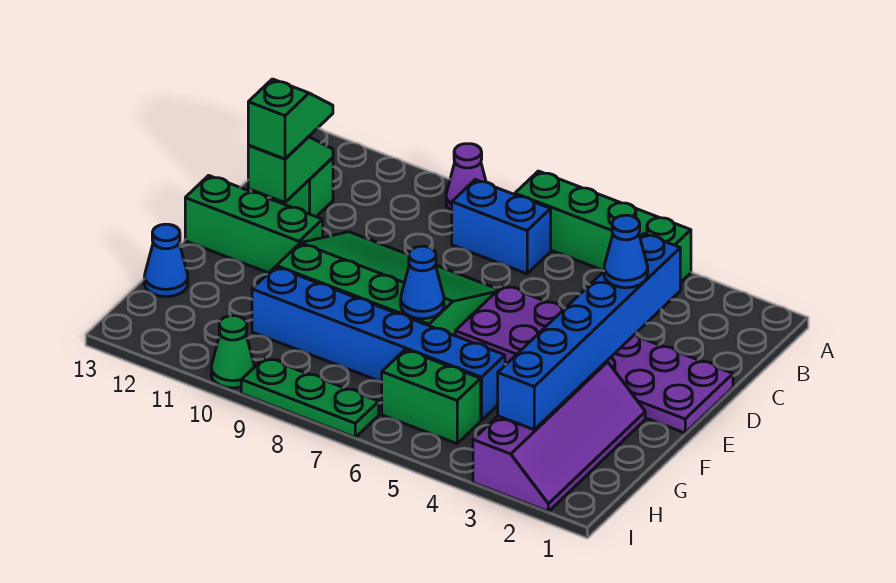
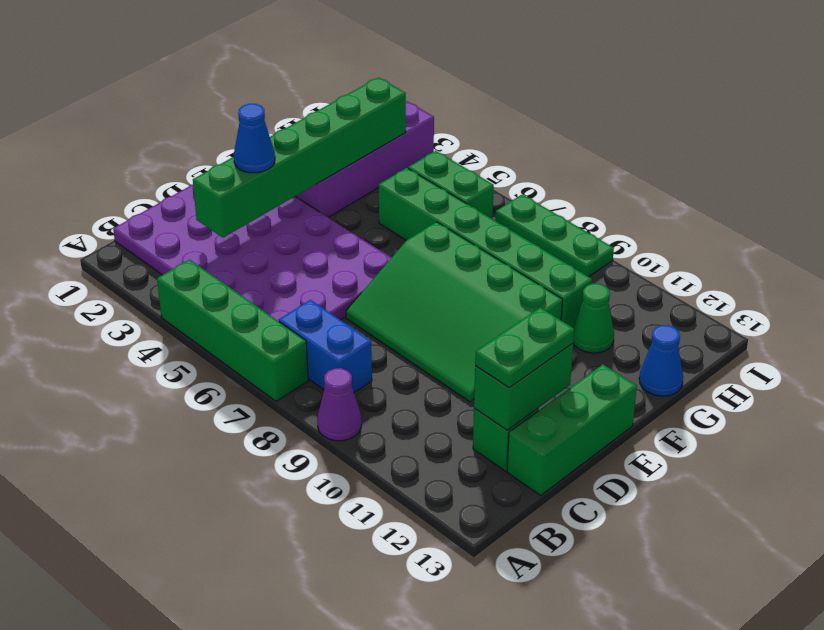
blue brick C3:H3 level 2 -> green brick C3:H3 level 2
green slope C12:D12 level 2 top D -> green brick C12:D12 level 2
green slope C12:D12 level 3 top D -> green plate C12:D12 level 3
purple plate D1:E6 level 1 -> purple plate B1:E6 level 1
green brick E11:E13 level 1 -> green brick C13:E13 level 1
blue cone F7 level 2 -> none
blue brick G5:G10 level 1 -> green brick G5:G10 level 1
green cone I10 level 1 -> green cone G11 level 1

